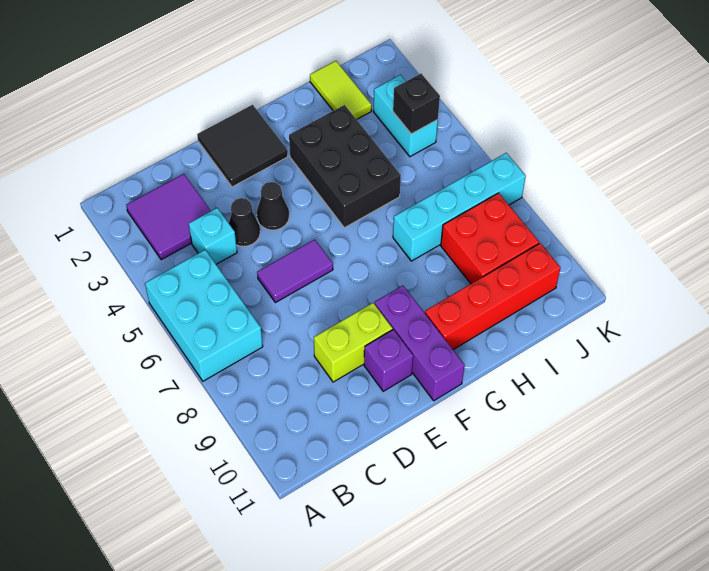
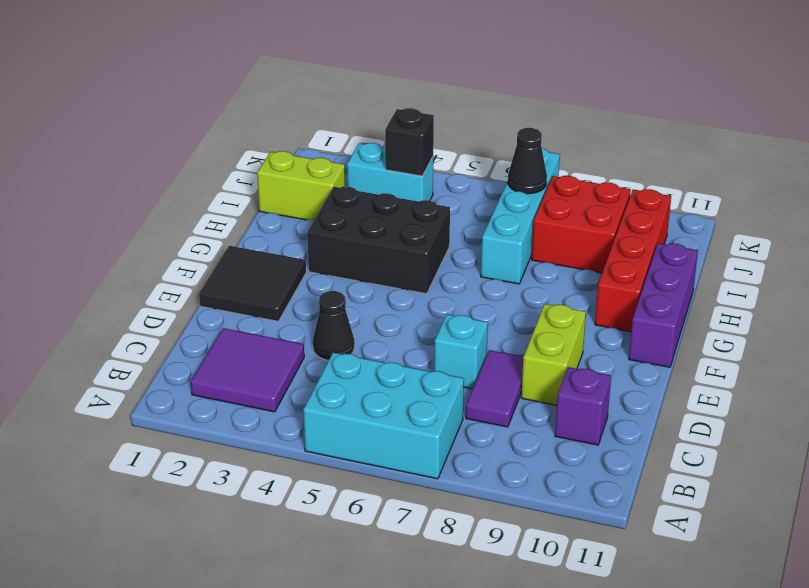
cyan brick C4 level 1 -> cyan brick D7 level 1
purple tile D6:E6 level 1 -> purple tile C8:D8 level 1
black cone E4 level 1 -> black cone J7 level 2
purple brick E10 level 1 -> purple brick C10 level 1
purple brick F9:F11 level 1 -> purple brick F11:H11 level 1
lime tile I1:I2 level 1 -> lime brick I1:I2 level 1

